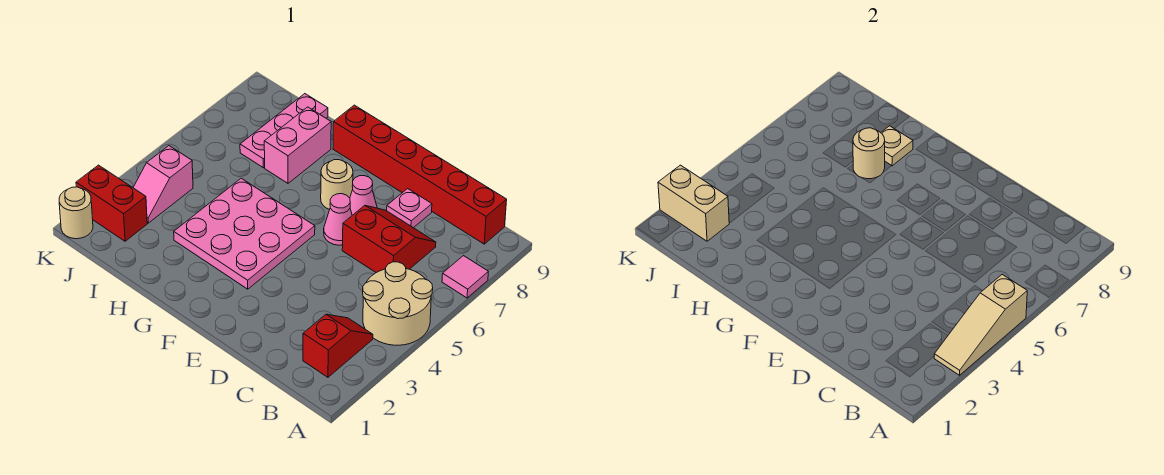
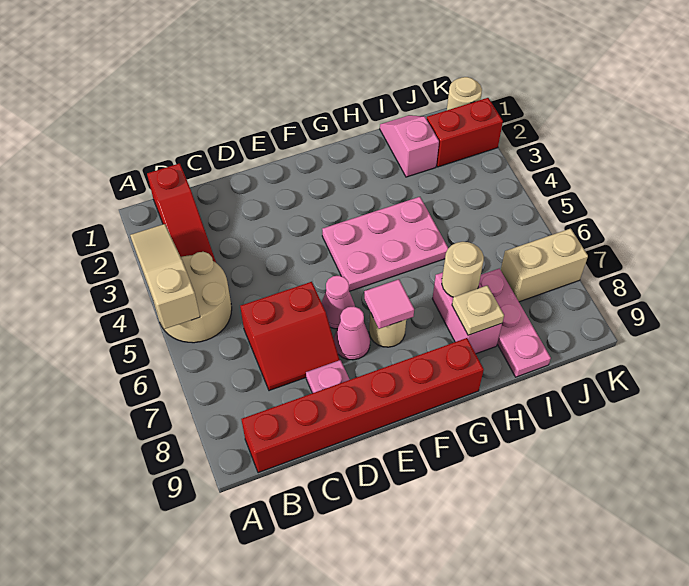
pink tile A7 level 1 -> pink tile F7 level 2
red slope B2:B3 level 1 top 2 -> red slope B1:B3 level 1 top 1
pink plate F3:H5 level 1 -> pink plate F4:H5 level 1
tan brick J2:K2 level 2 -> tan brick J7:K7 level 1
pink slope J3:J4 level 1 top 4 -> pink slope I1:I2 level 1 top 2

